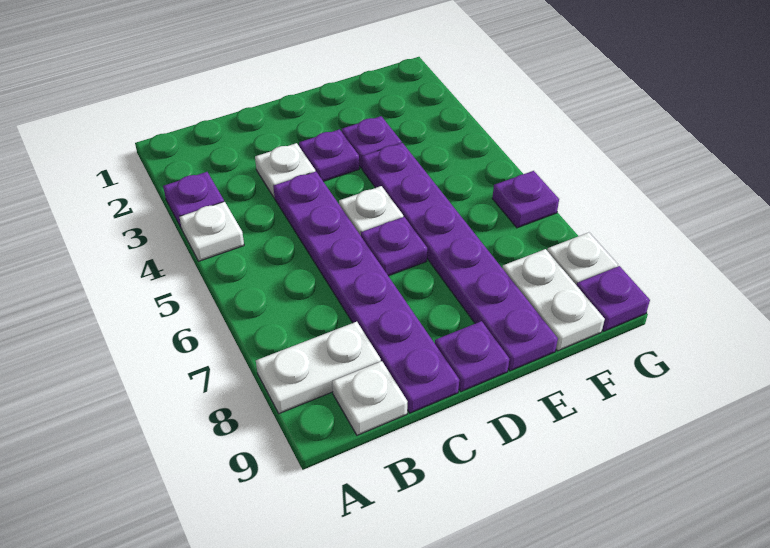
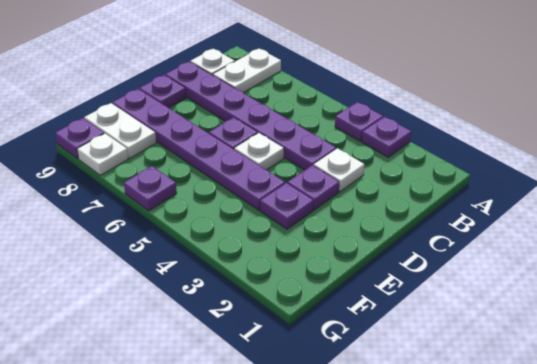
white plate A4 level 1 -> purple plate A4 level 1

